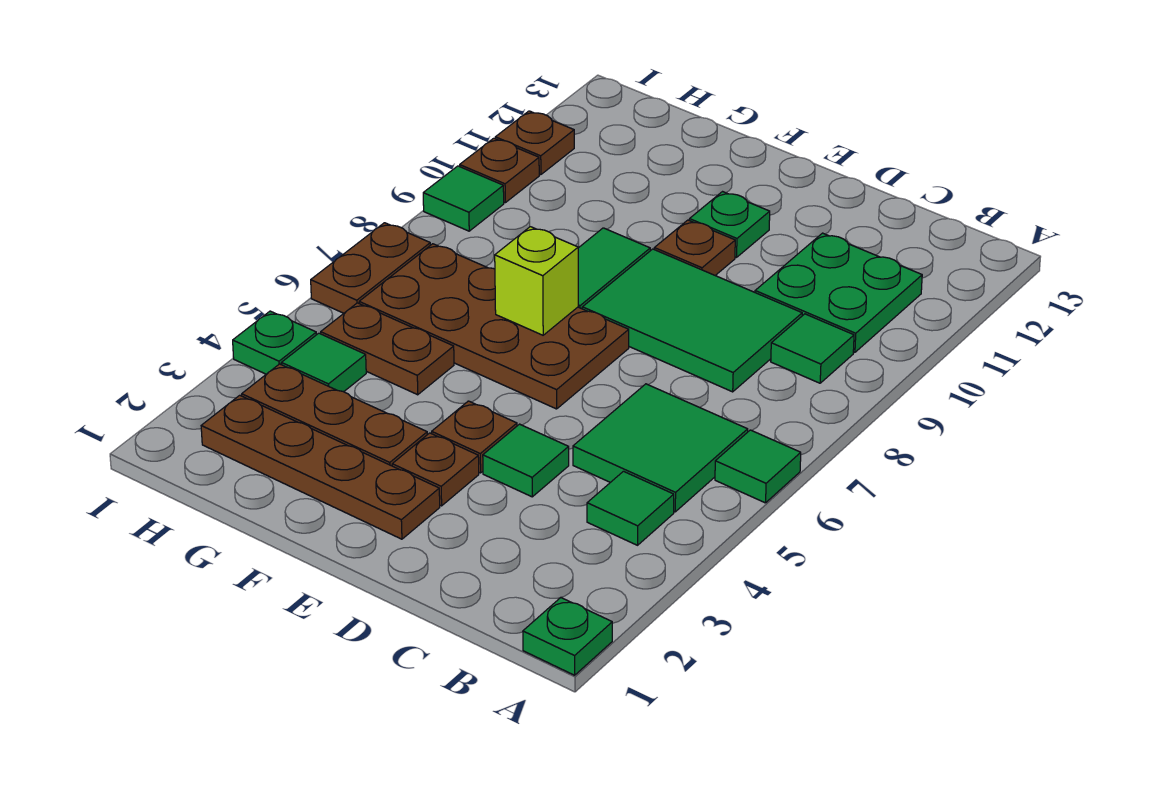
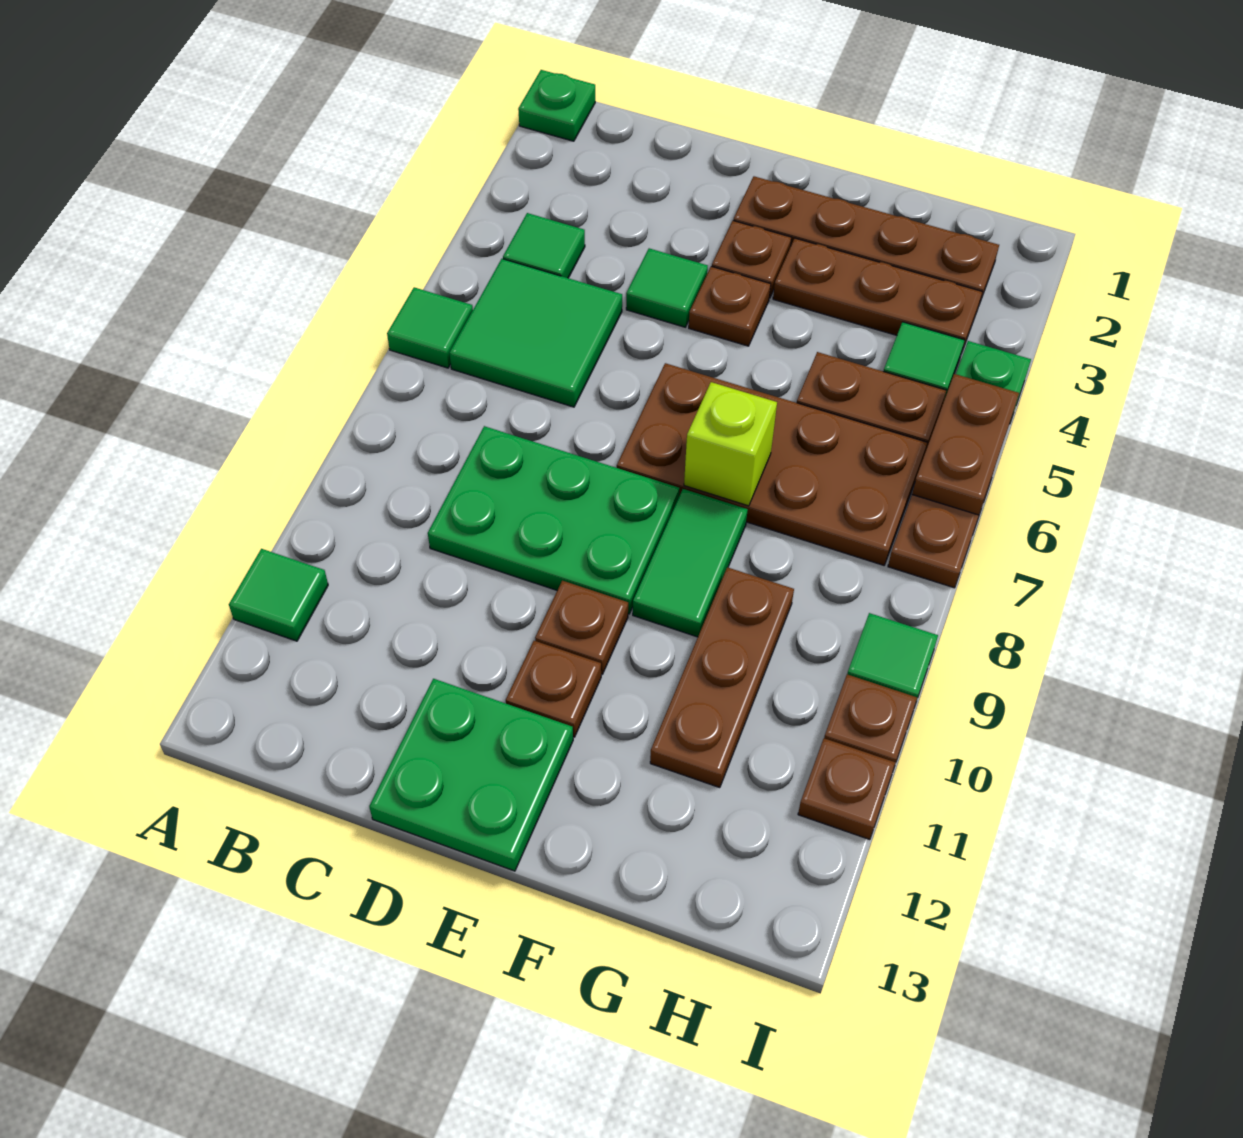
green tile B9 level 1 -> green tile A11 level 1
green plate B10:C11 level 1 -> green plate D12:E13 level 1
green tile C8:E9 level 1 -> green plate C8:E9 level 1
green plate E11 level 1 -> brown plate E11 level 1
none -> brown plate G9:G11 level 1
none -> brown plate I5:I6 level 2

